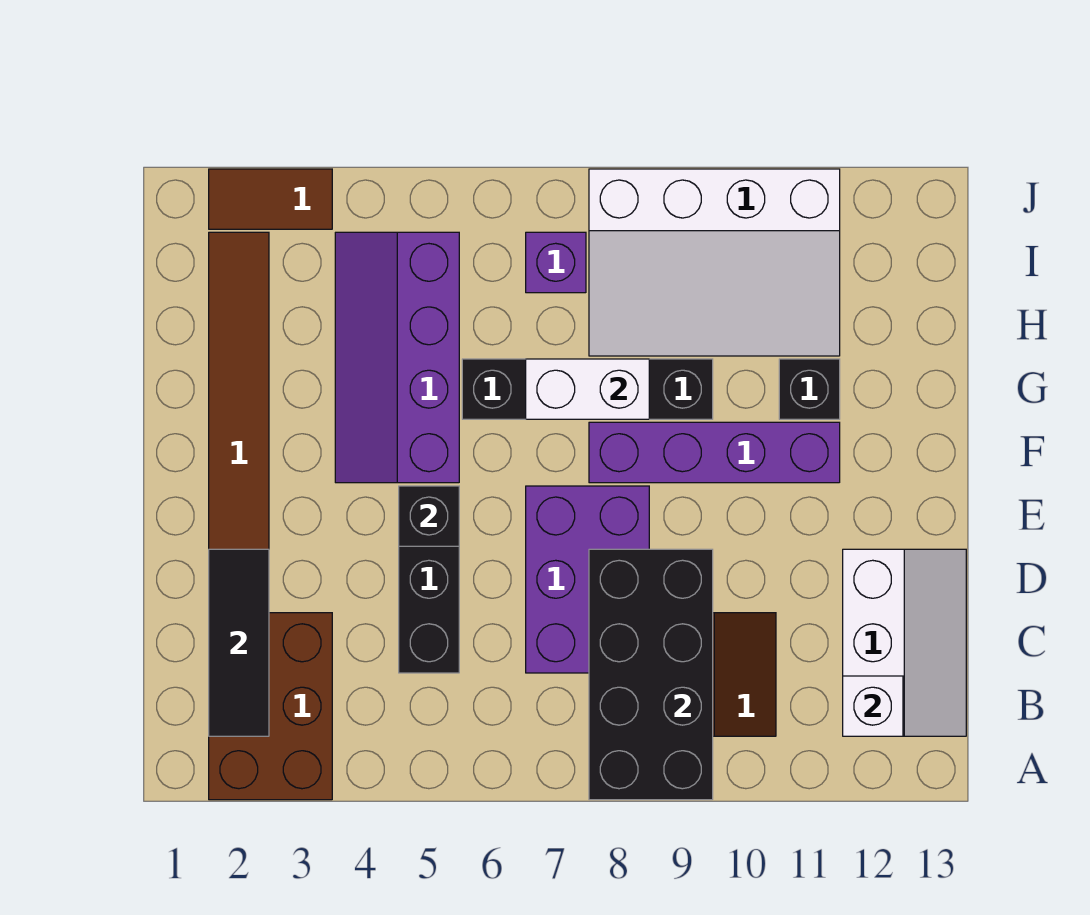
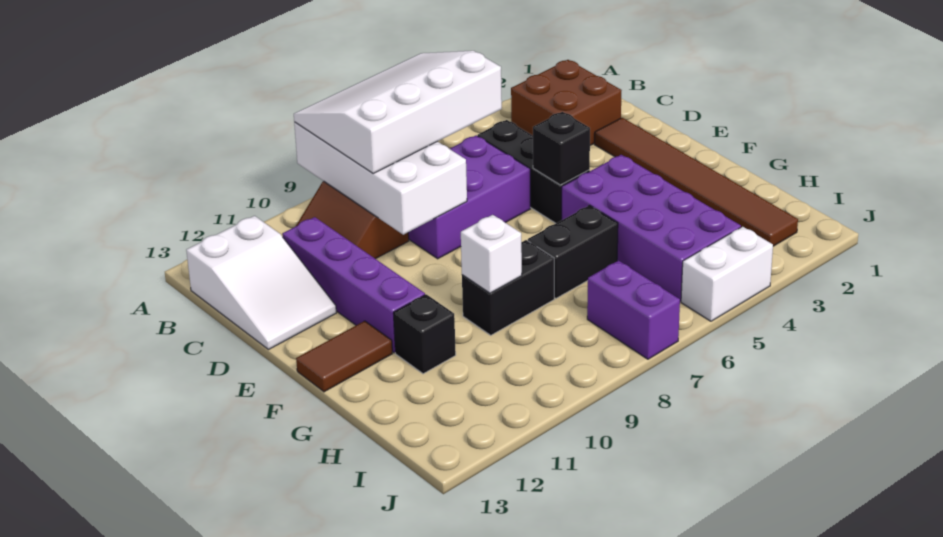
brown brick A2:C3 level 1 -> brown brick B2:C3 level 1
black brick A8:D9 level 2 -> white brick A8:D9 level 2
black tile B2:D2 level 2 -> none
white slope B12:D13 level 1 top 12 -> white slope B12:D13 level 1 top B
white brick B12 level 2 -> white brick G9 level 2
purple brick C7:E8 level 1 -> purple brick C6:D8 level 1
purple slope F4:I5 level 1 top 5 -> purple brick F4:I5 level 1
purple brick F8:F11 level 1 -> purple brick C11:F11 level 1
white brick G7:G8 level 2 -> white brick J4:J5 level 1
white slope H8:J11 level 1 top J -> white slope A6:C9 level 3 top C
purple brick I7 level 1 -> purple brick I7:J7 level 1
brown tile J2:J3 level 1 -> brown tile F12:F13 level 1

